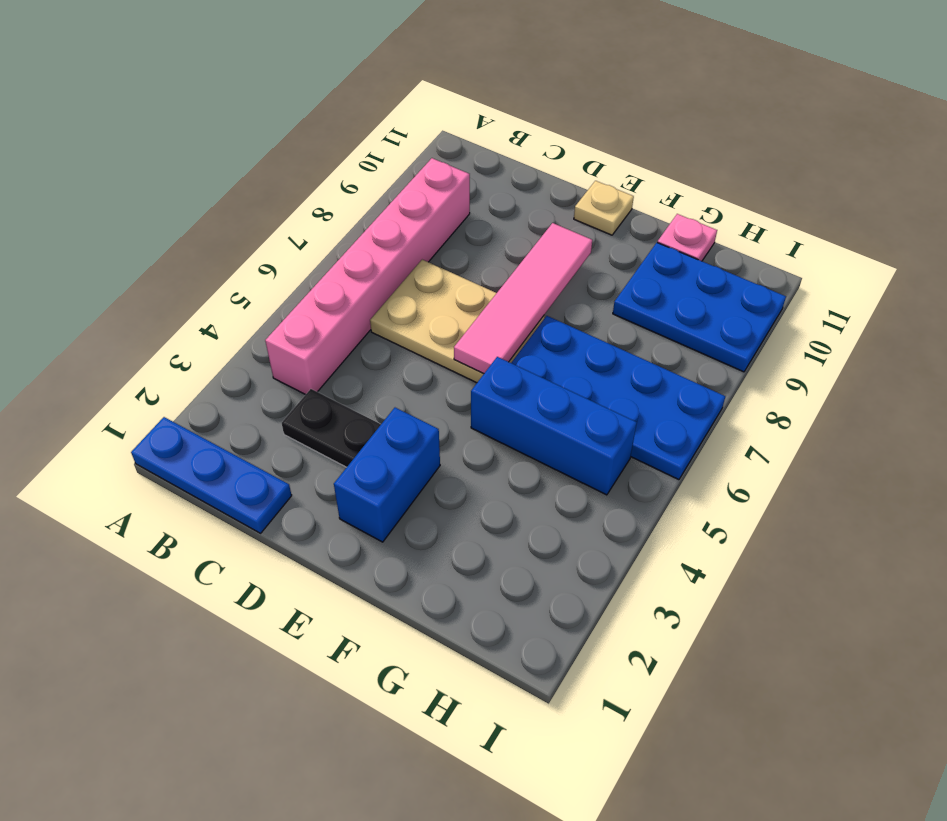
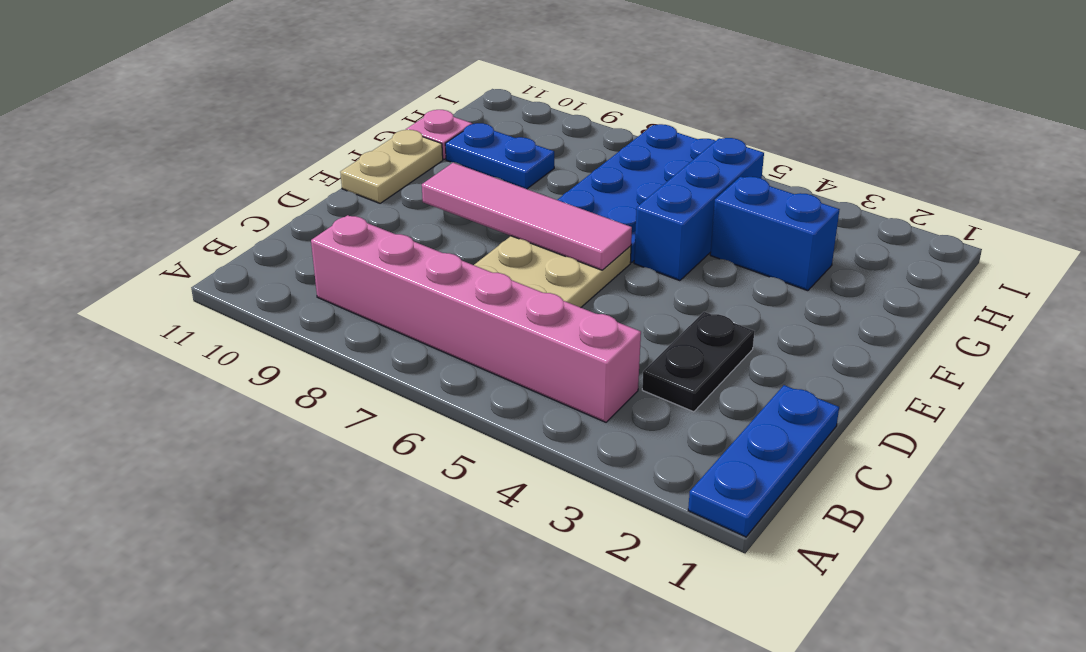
blue brick E2:E3 level 1 -> blue brick G3:G4 level 1
tan plate E11 level 1 -> tan plate E11:F11 level 1
blue plate G9:I10 level 1 -> blue plate G9:G10 level 1

